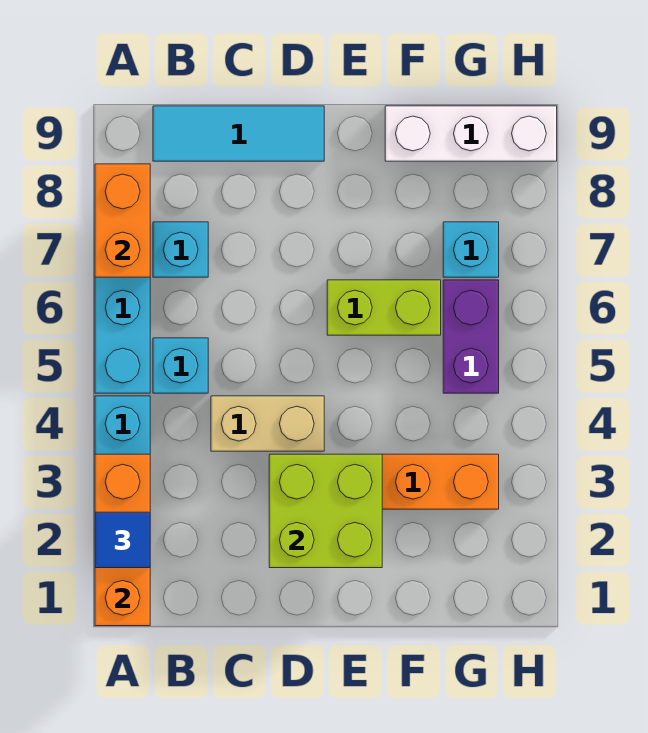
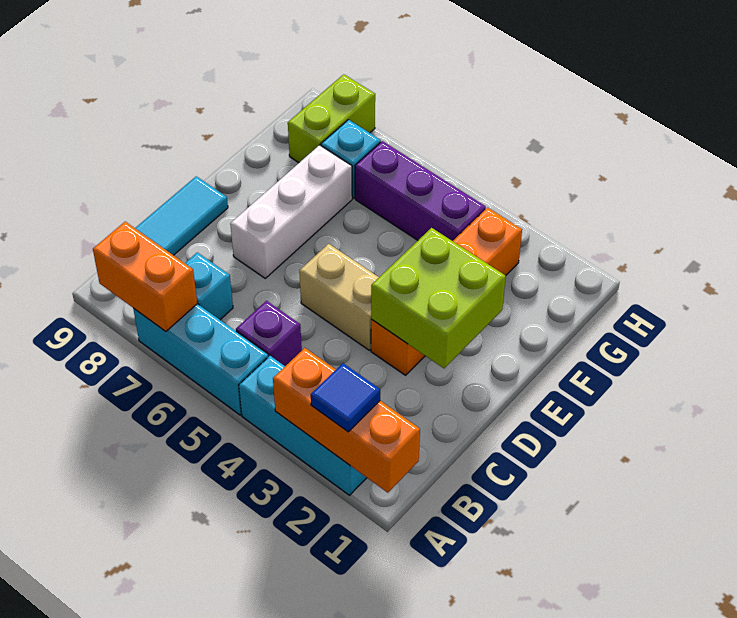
cyan brick B5 level 1 -> purple brick B5 level 1
tan brick C4:D4 level 1 -> tan brick D4:D5 level 1
lime brick E6:F6 level 1 -> lime brick G8:H8 level 1
white brick F9:H9 level 1 -> white brick D7:F7 level 1
purple brick G5:G6 level 1 -> purple brick G4:G6 level 1

